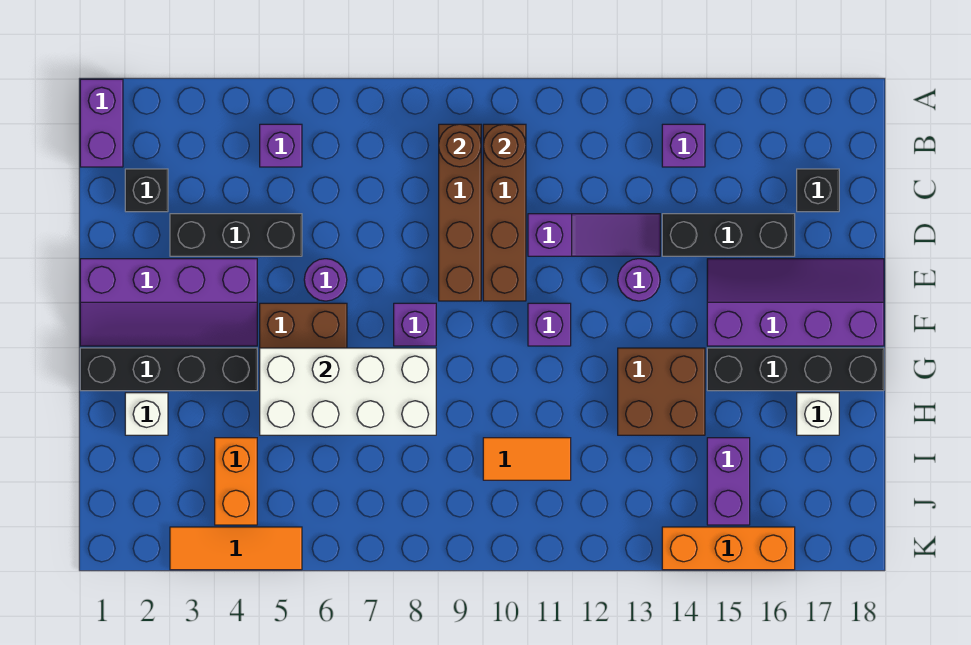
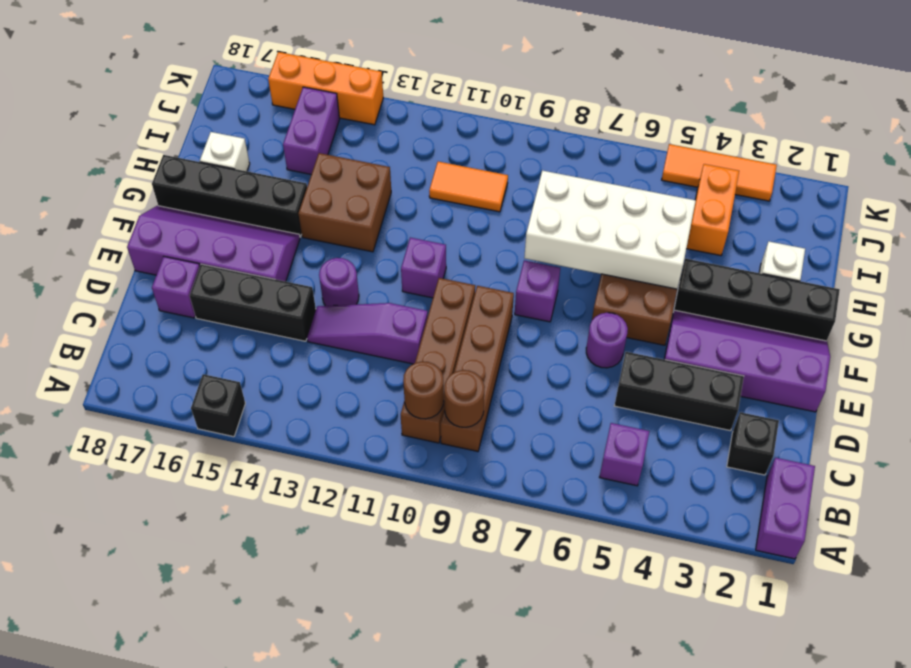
purple brick B14 level 1 -> purple brick D17 level 1
black brick C17 level 1 -> black brick A15 level 1
purple slope E15:F18 level 1 top F -> purple slope E15:F18 level 1 top E

